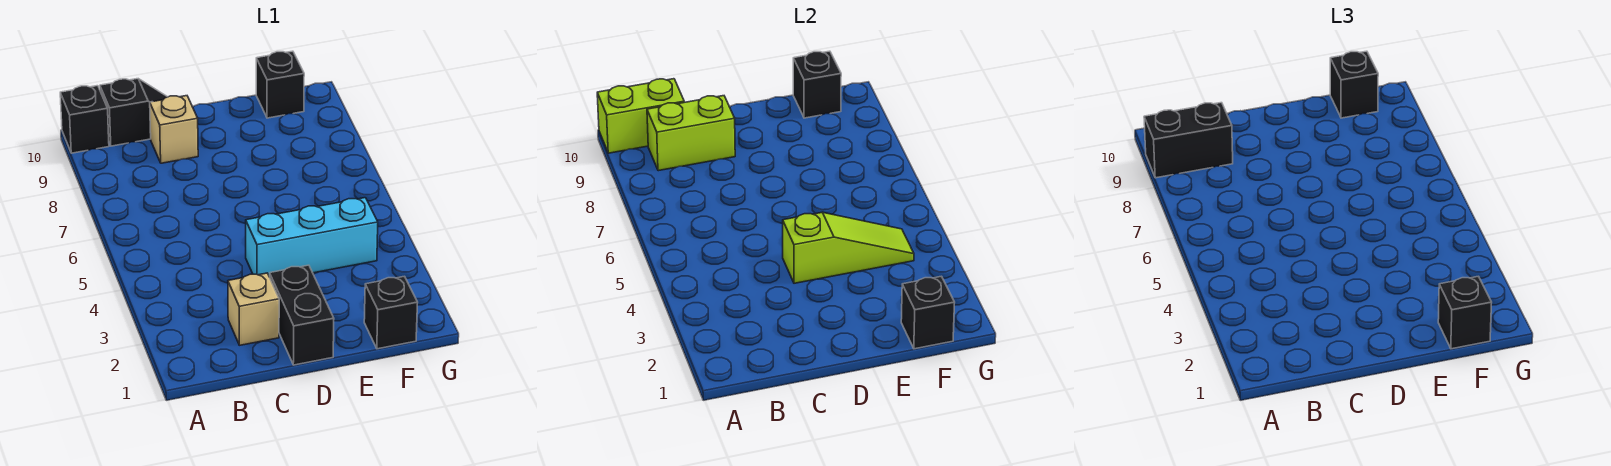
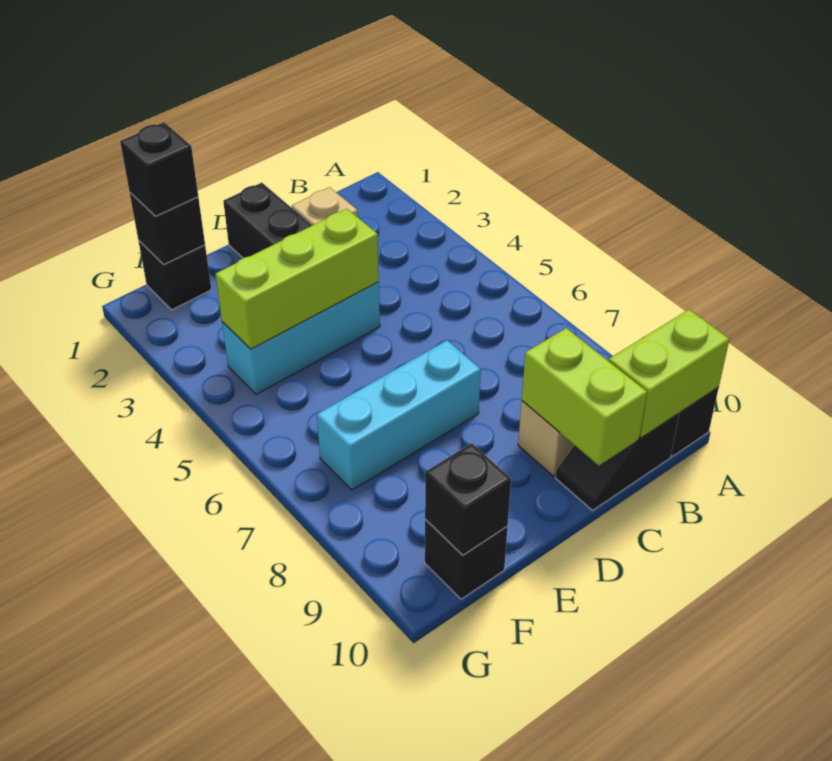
black brick A9:B9 level 3 -> none
lime brick B9:C9 level 2 -> lime brick C9:C10 level 2
lime slope D4:F4 level 2 top D -> lime brick D4:F4 level 2
none -> cyan brick D7:F7 level 1
black brick F10 level 3 -> none

